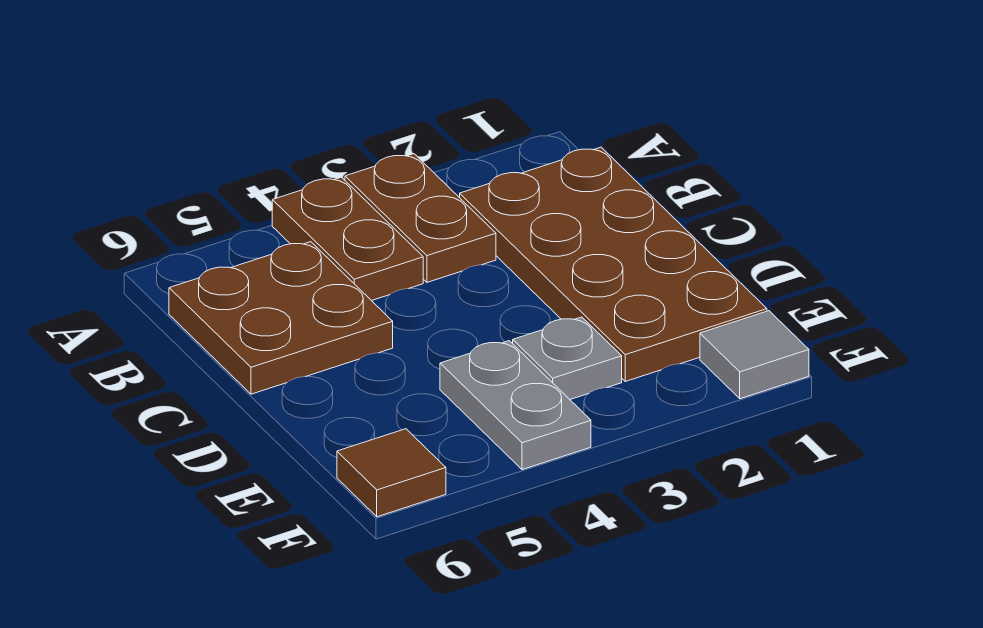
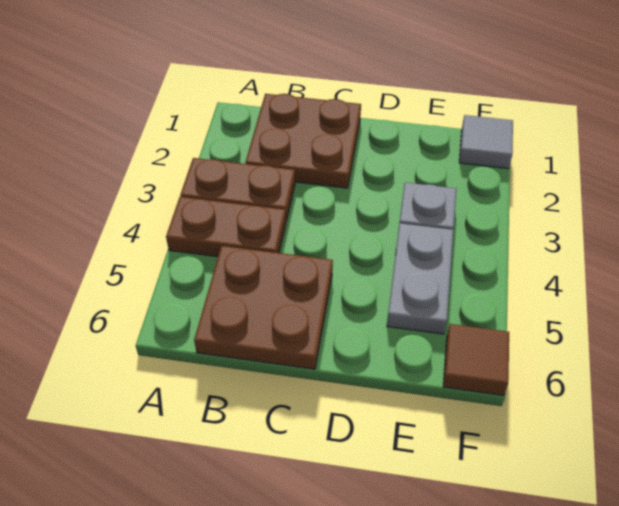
brown plate B1:E2 level 1 -> brown plate B1:C2 level 1
grey plate E4:F4 level 1 -> grey plate E4:E5 level 1

